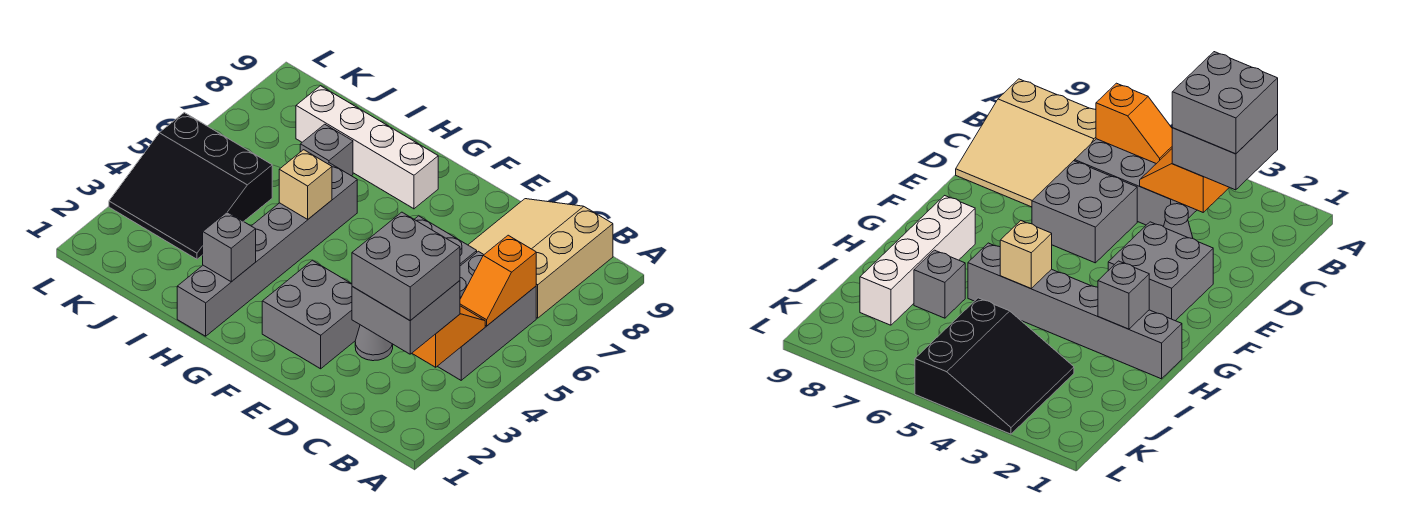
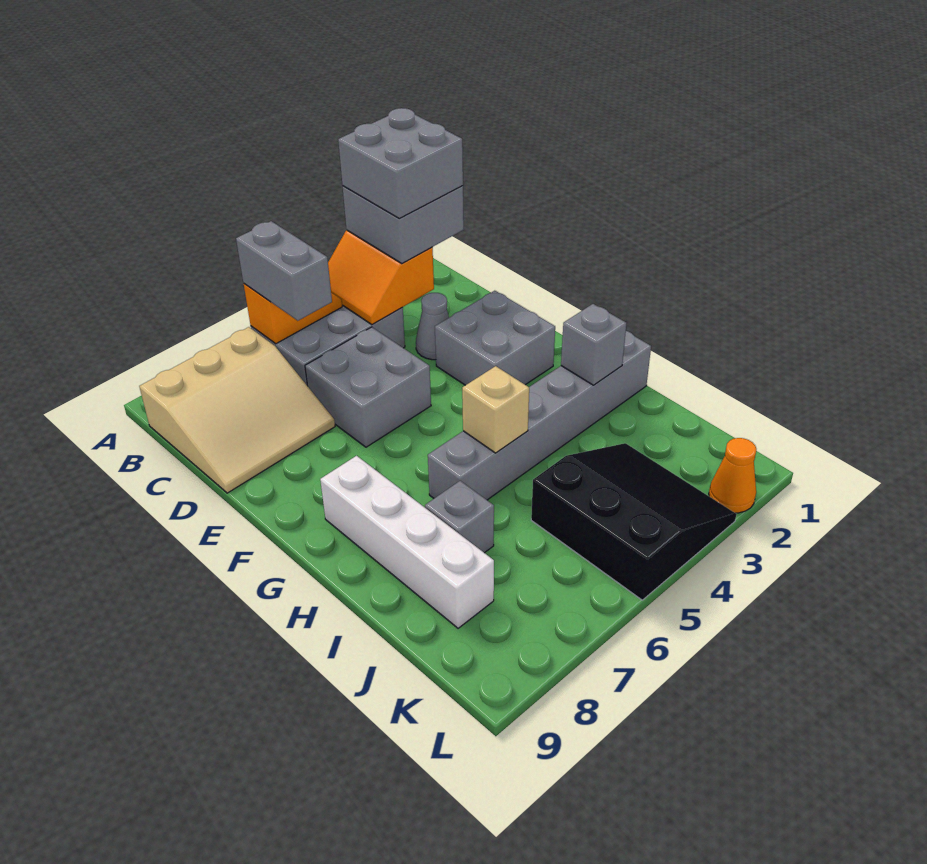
none -> grey brick B6:C6 level 3
none -> orange cone L2 level 1

